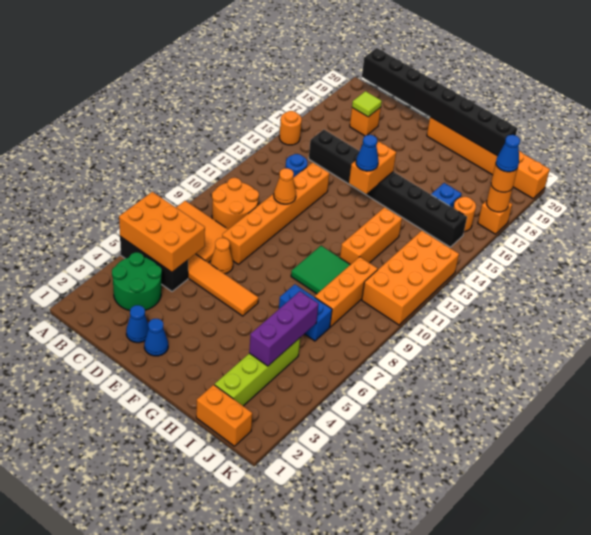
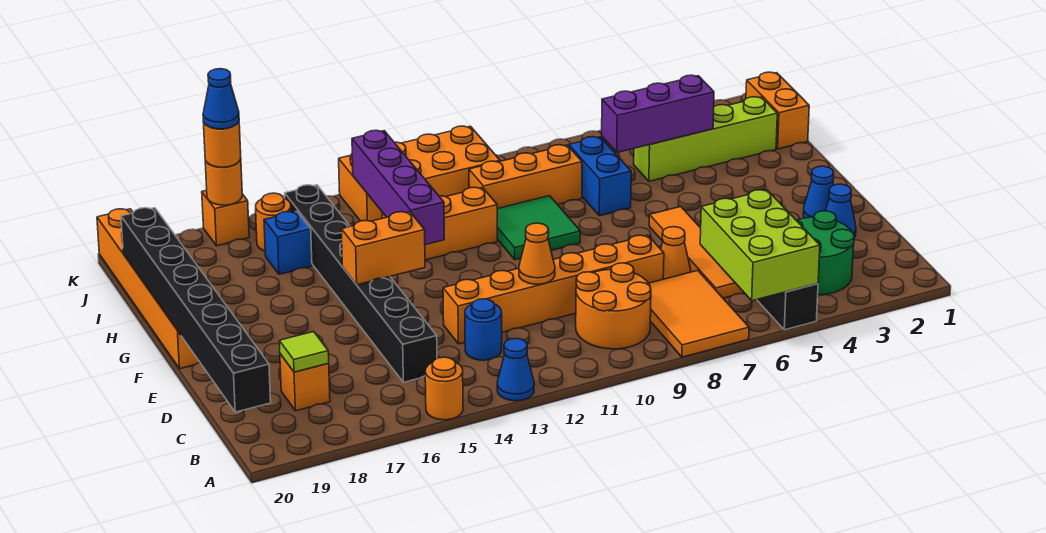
orange brick A5:C6 level 2 -> lime brick A5:C6 level 2
blue cone F14 level 3 -> blue cone A13 level 1
none -> purple brick G13:J13 level 2

